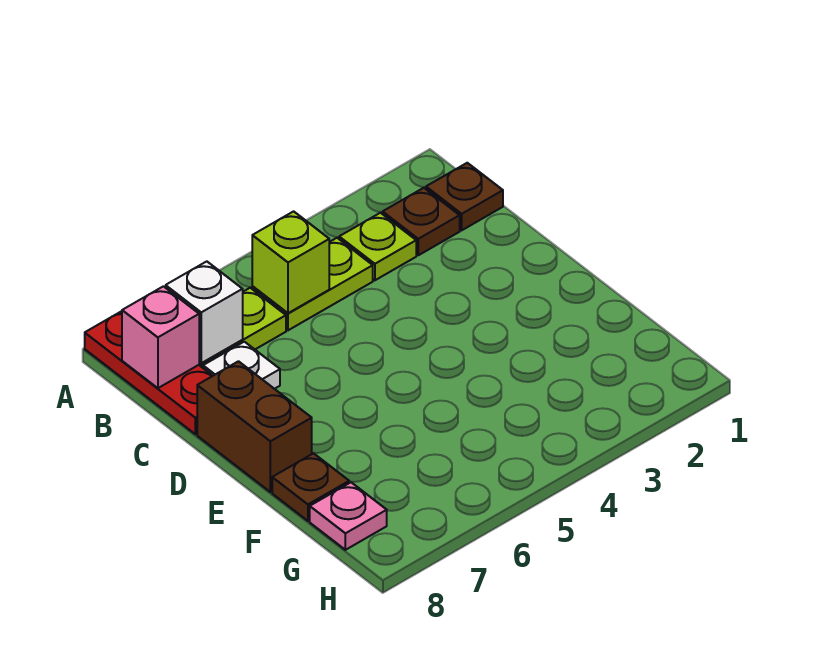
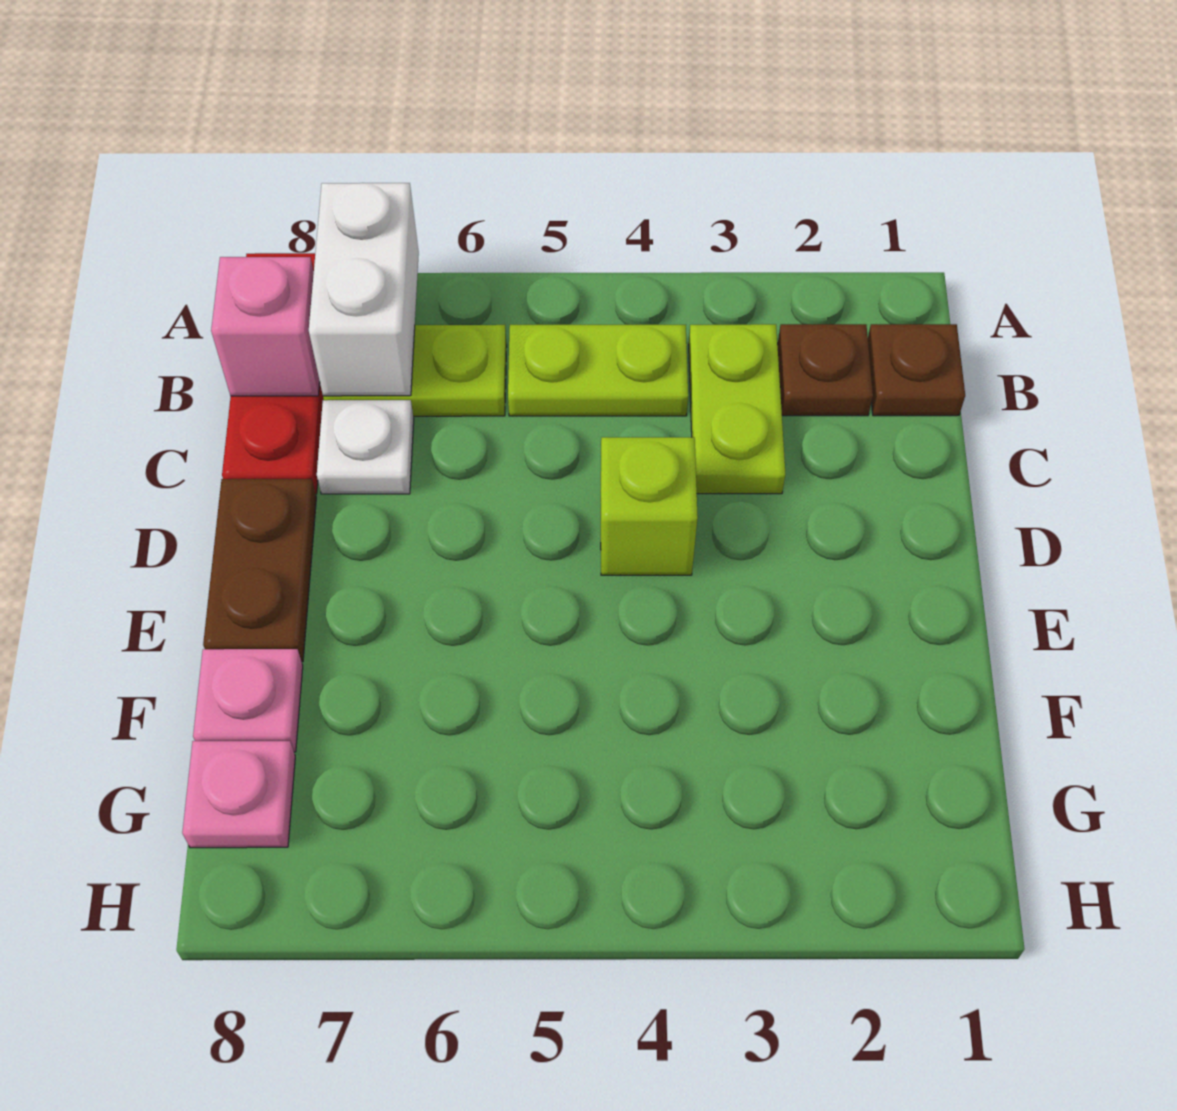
lime plate B3 level 1 -> lime plate B3:C3 level 1
lime brick B5 level 2 -> lime brick D4 level 1
white brick B7 level 2 -> white brick A7:B7 level 2
brown brick D8:E8 level 1 -> brown plate D8:E8 level 1
brown plate F8 level 1 -> pink plate F8 level 1

